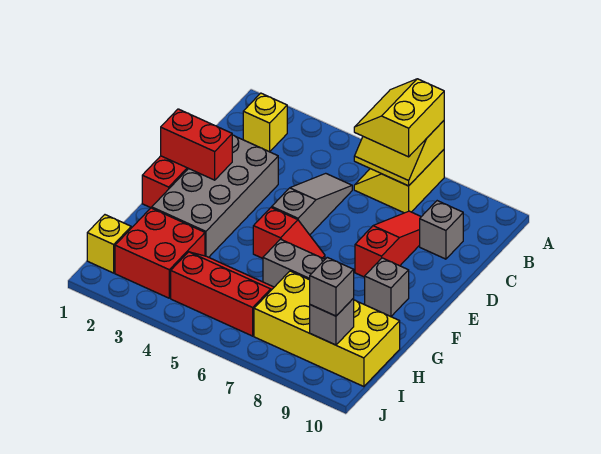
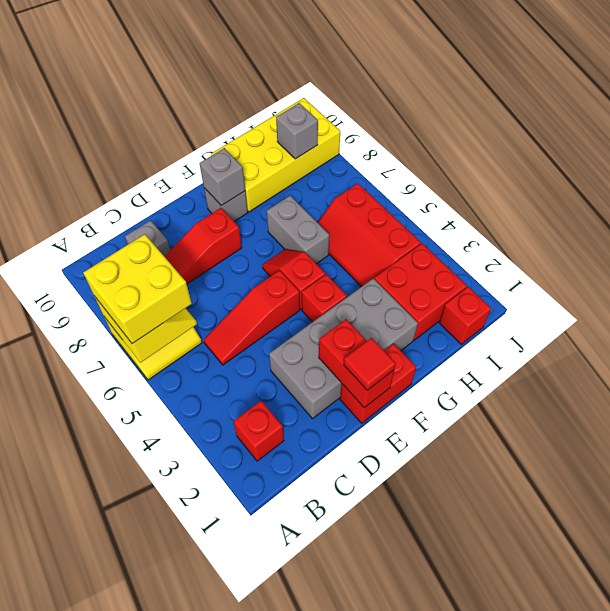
yellow slope A6:B7 level 3 top 7 -> yellow brick A6:B7 level 3
yellow brick B2 level 1 -> red brick B2 level 1
grey slope C5:E5 level 1 top E -> red slope C5:E5 level 1 top E
none -> red tile E1 level 3
none -> red brick F4 level 1
yellow brick H7:I10 level 1 -> yellow brick G9:J10 level 1
yellow brick I1 level 1 -> red brick I1 level 1
grey brick I9 level 3 -> grey brick F9 level 2

